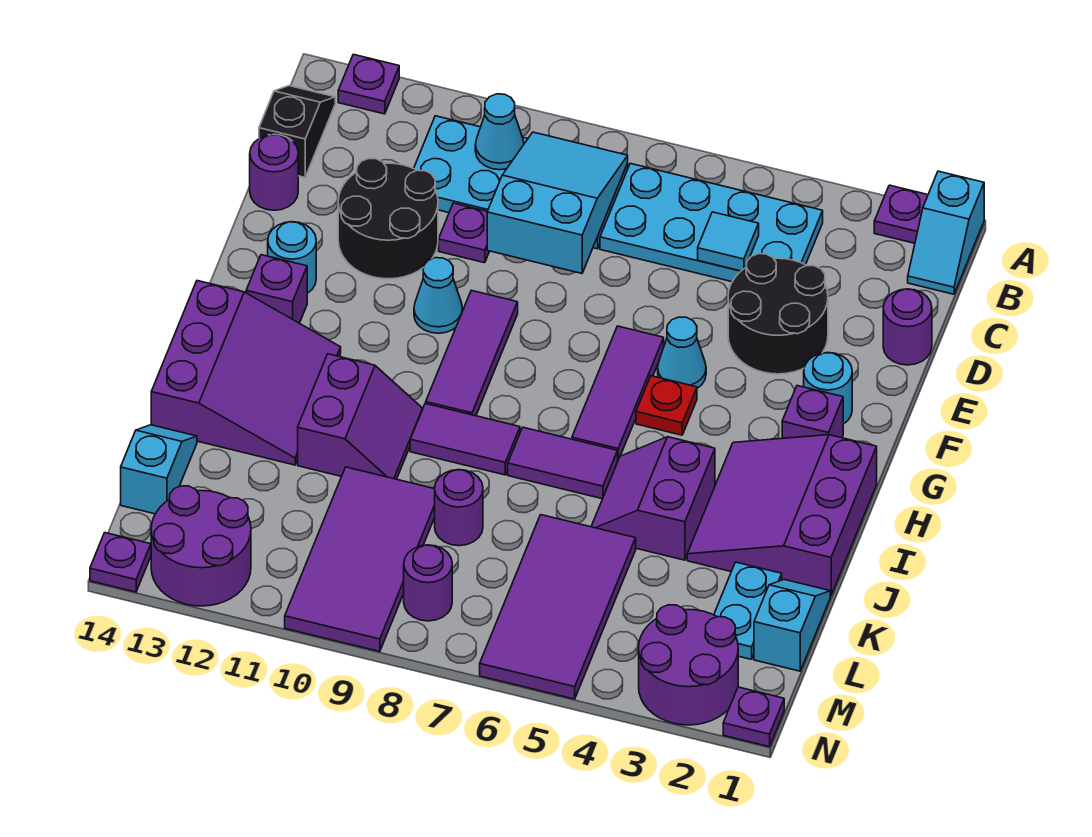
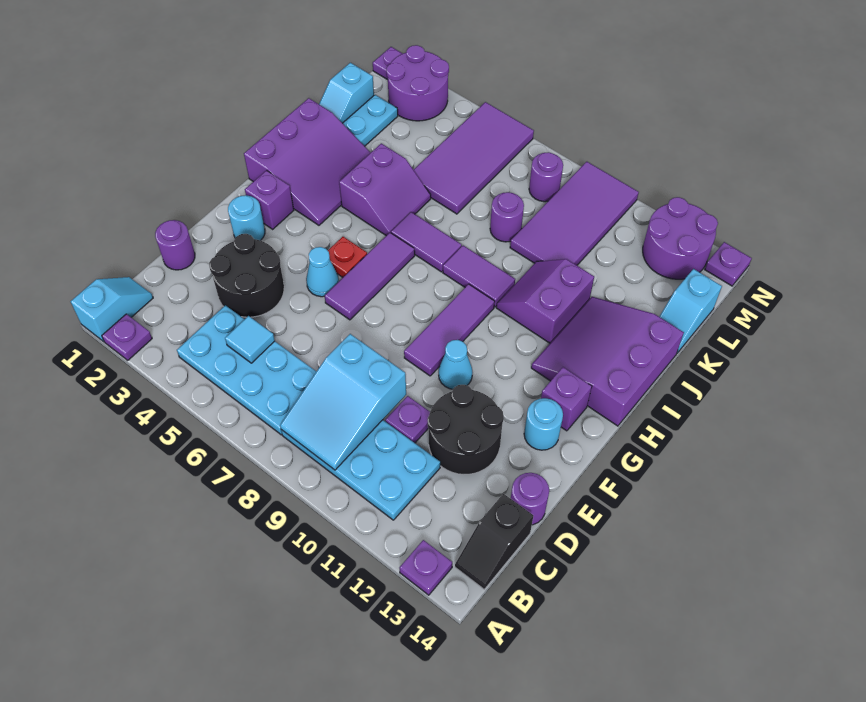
cyan cone B10 level 2 -> none

